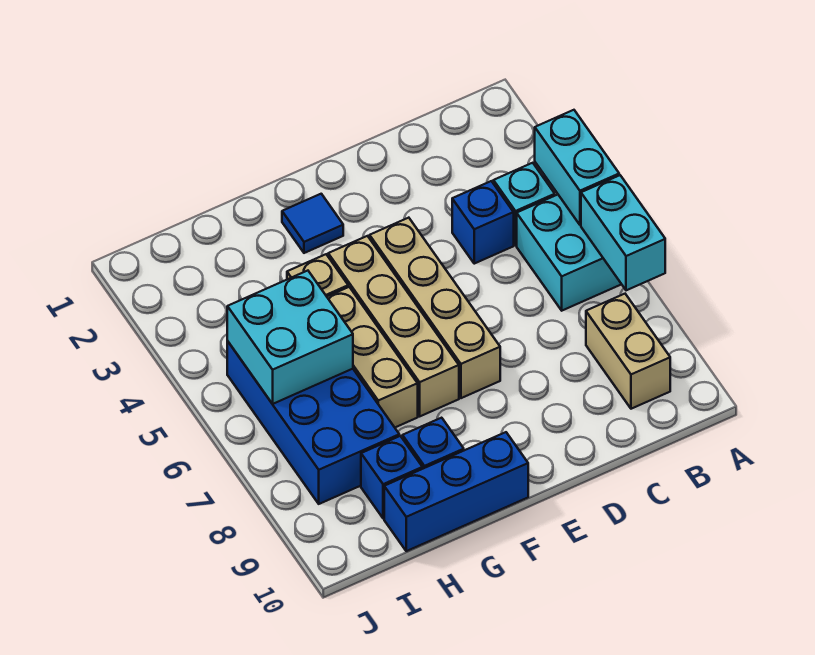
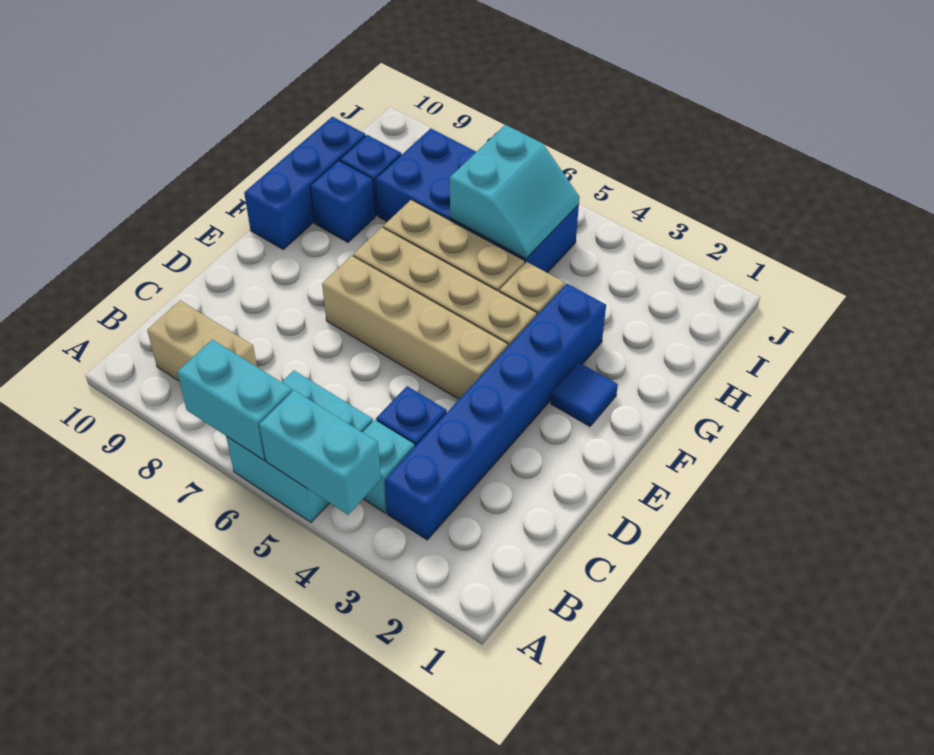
none -> blue brick B3:G3 level 1
cyan brick H5:I6 level 2 -> cyan slope H5:I6 level 2 top 6

